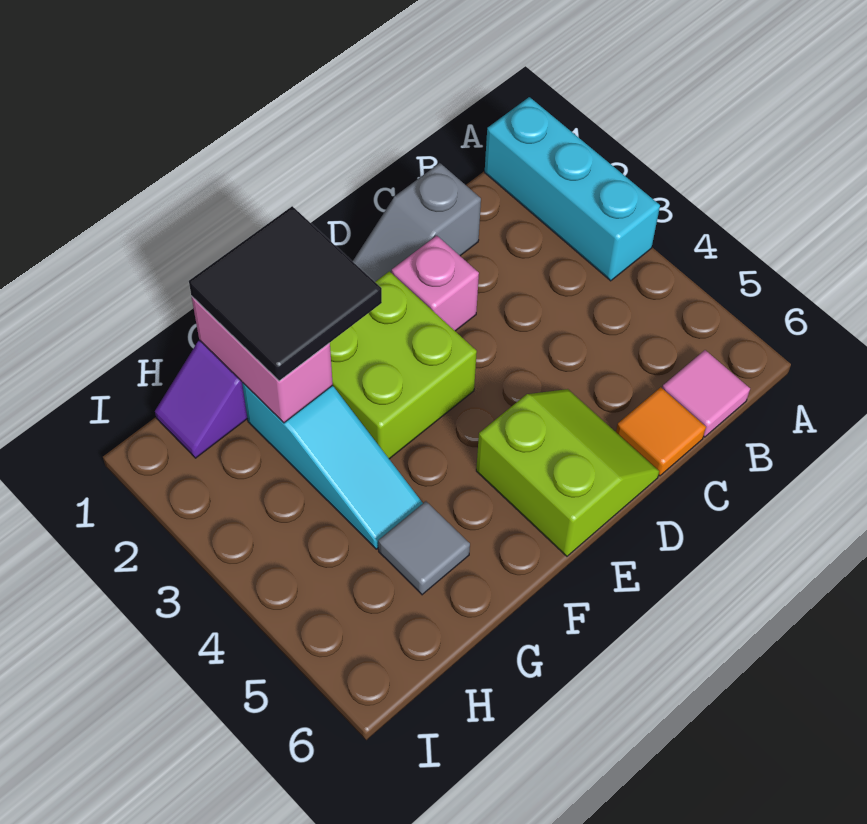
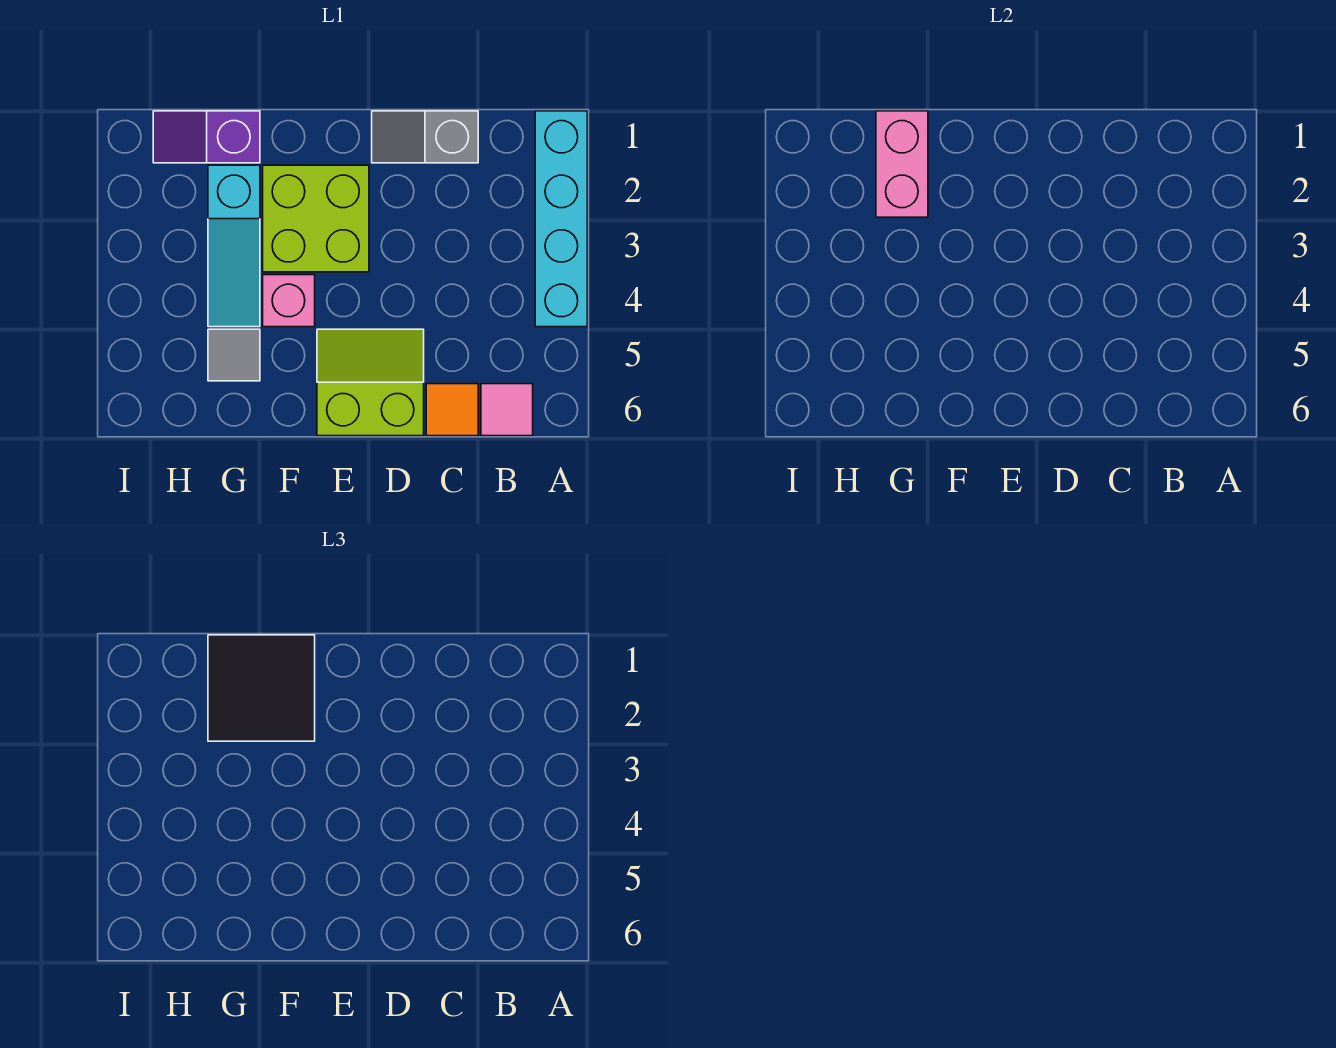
cyan brick A1:A3 level 1 -> cyan brick A1:A4 level 1
pink brick D2 level 1 -> pink brick F4 level 1
lime slope D5:E6 level 1 top E -> lime slope D5:E6 level 1 top 6

